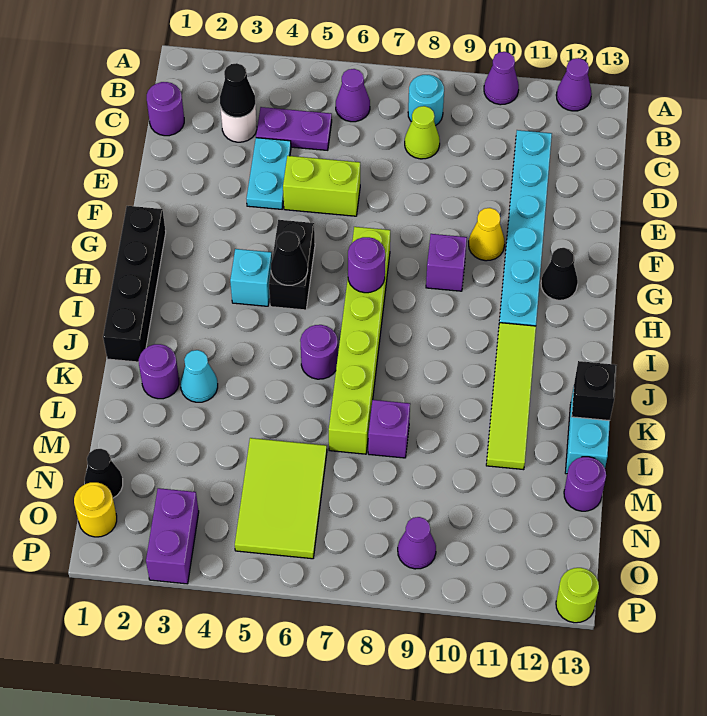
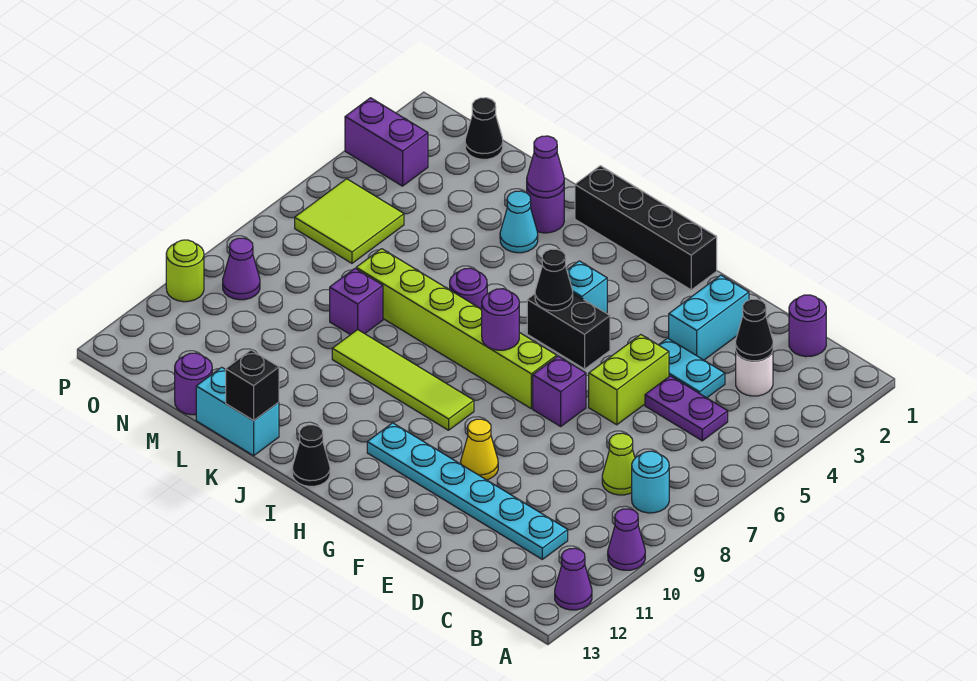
purple cone B6 level 1 -> purple cone K2 level 2
purple plate C4:C5 level 1 -> purple plate C5:D5 level 1
none -> cyan brick E2:E3 level 1
purple brick G9 level 1 -> purple brick F7 level 1
black cone G12 level 1 -> black cone I13 level 1
lime tile I11:L11 level 1 -> lime tile H9:K9 level 1
lime tile M5:O6 level 1 -> lime tile N5:O6 level 1
yellow round brick O1 level 1 -> none
lime round brick P13 level 1 -> lime round brick P10 level 1

